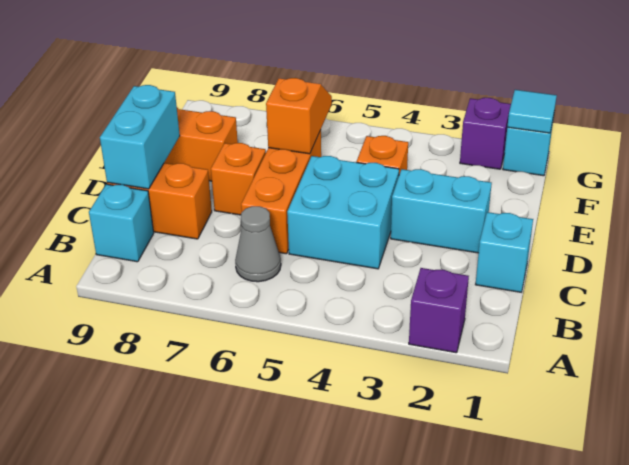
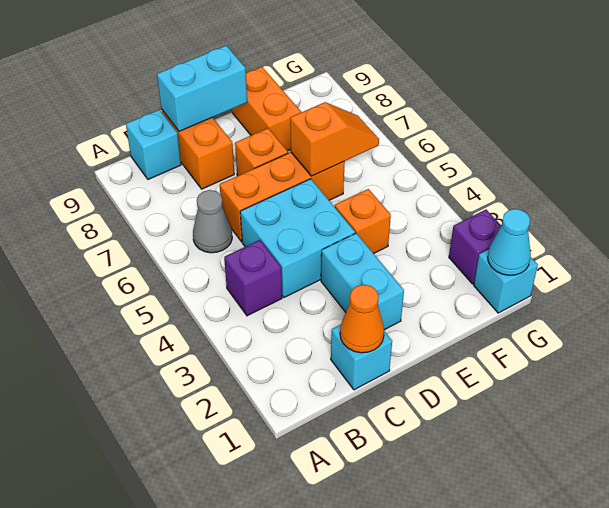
purple brick A2 level 1 -> purple brick B4 level 1
none -> orange cone C1 level 2
cyan tile G1 level 2 -> cyan cone G1 level 2

